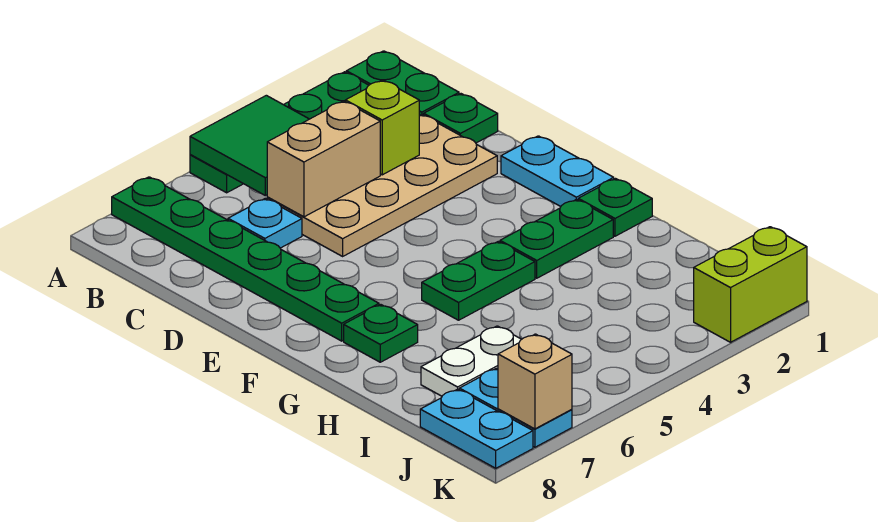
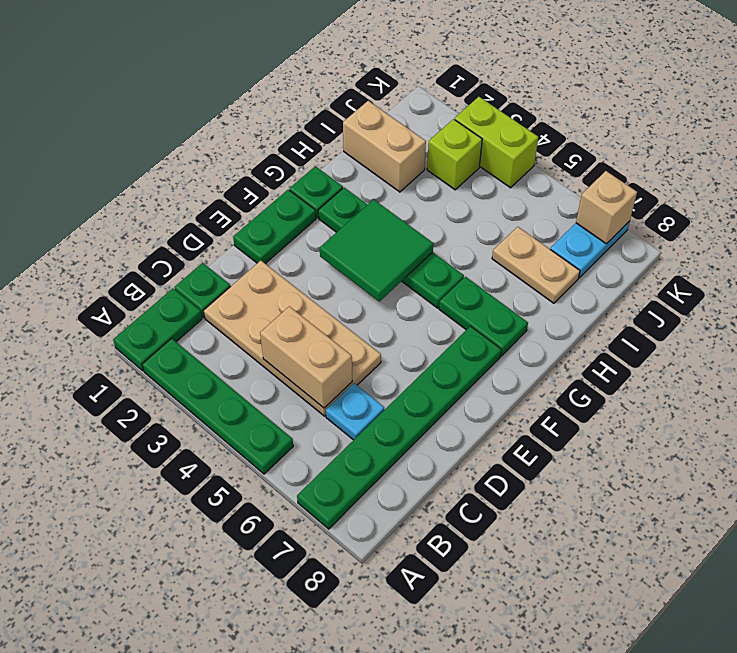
green tile A4:B5 level 2 -> green tile F3:G4 level 2
lime brick C3 level 2 -> lime brick J3 level 1
cyan plate E1:F1 level 1 -> green plate E1:F1 level 1
green plate G7 level 1 -> green plate G6:G7 level 1
none -> tan brick I1:I2 level 1
white plate I6:I7 level 1 -> tan plate I6:I7 level 1
cyan plate J8:K8 level 1 -> none
lime brick K1:K2 level 1 -> lime brick K3:K4 level 1

